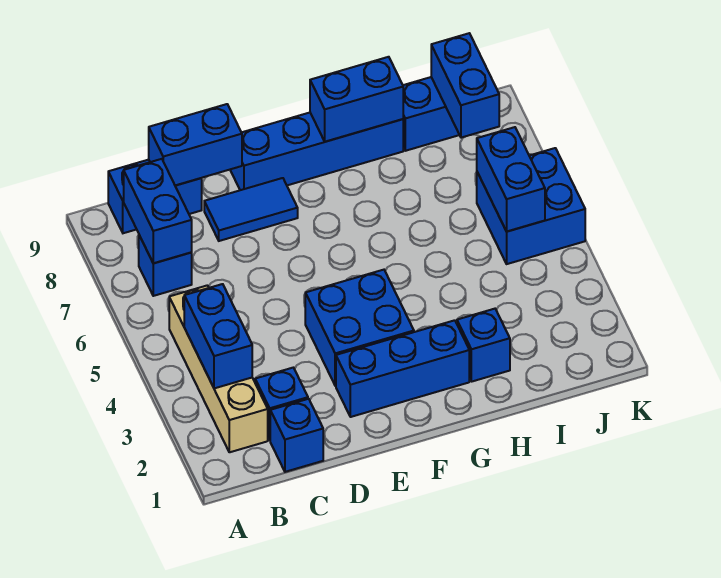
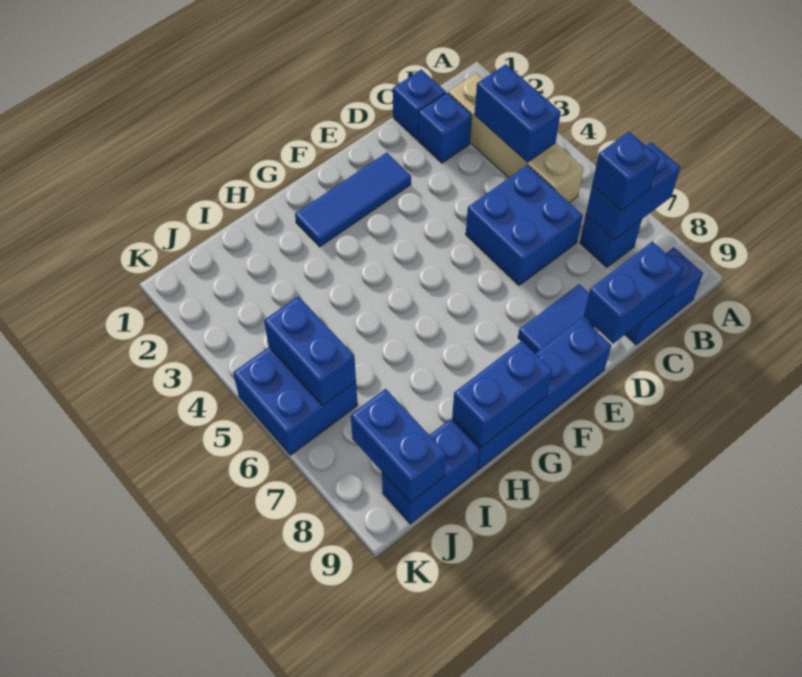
blue brick B7:B8 level 2 -> blue brick A7:B7 level 2
blue brick E2:G2 level 1 -> blue tile E2:G2 level 1
blue brick E3:F4 level 1 -> blue brick C5:D6 level 1
blue brick H2 level 1 -> blue brick B7 level 3

